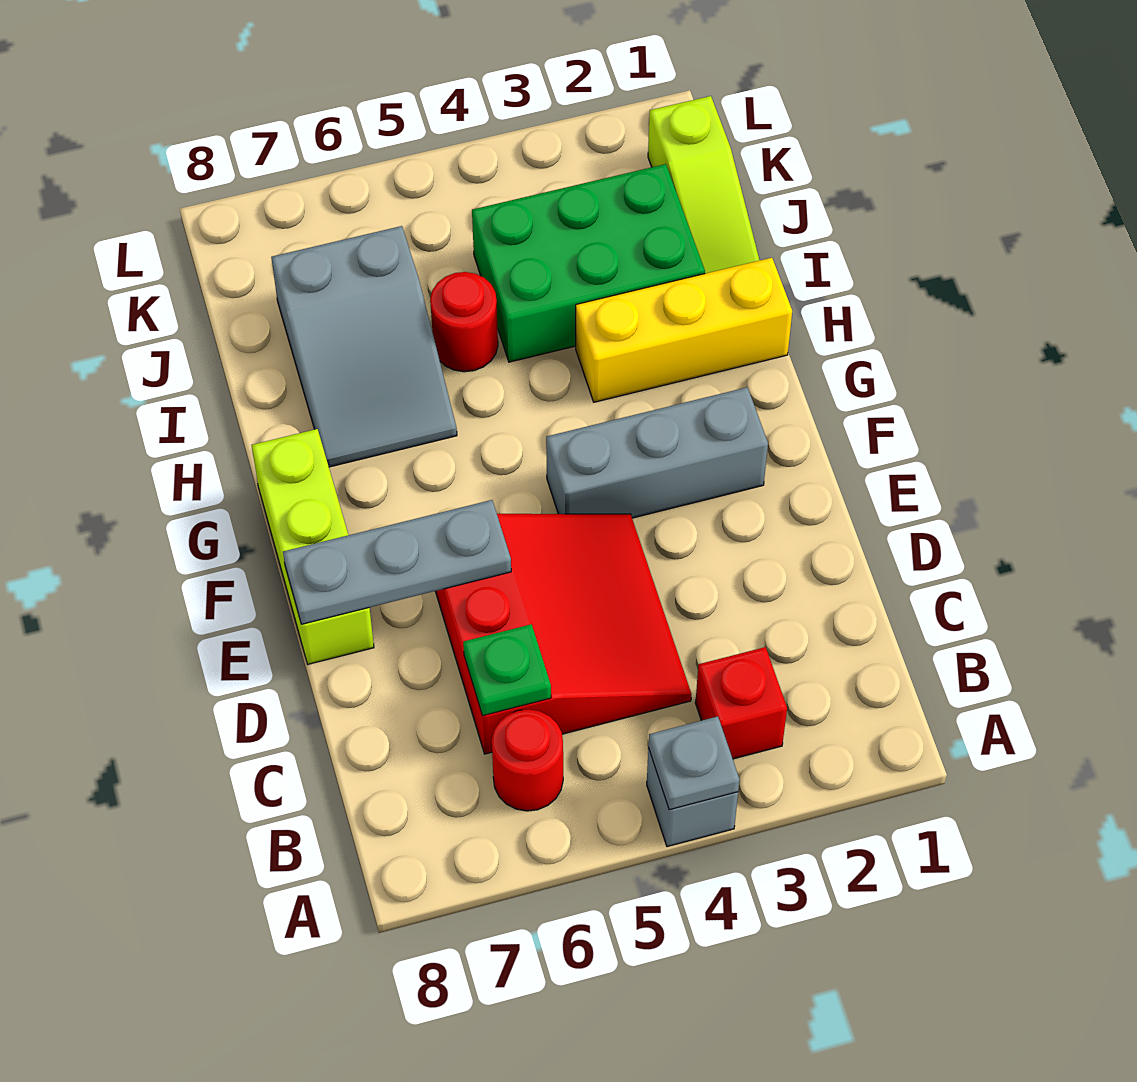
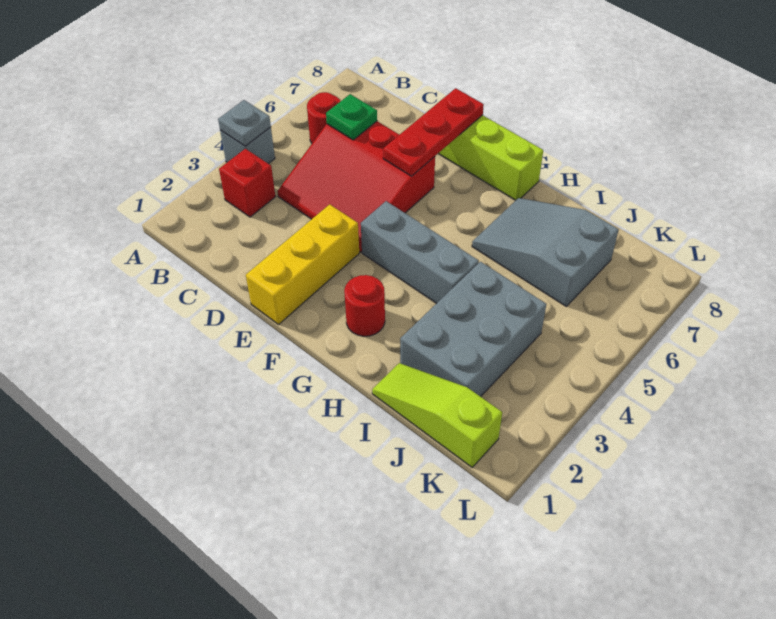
grey plate E6:E8 level 2 -> red plate E6:E8 level 2
grey brick F2:F4 level 1 -> grey brick F4:H4 level 1
yellow brick H1:H3 level 1 -> yellow brick E1:E3 level 1
green brick I2:J4 level 1 -> grey brick I2:J4 level 1
red round brick I5 level 1 -> red round brick G2 level 1

